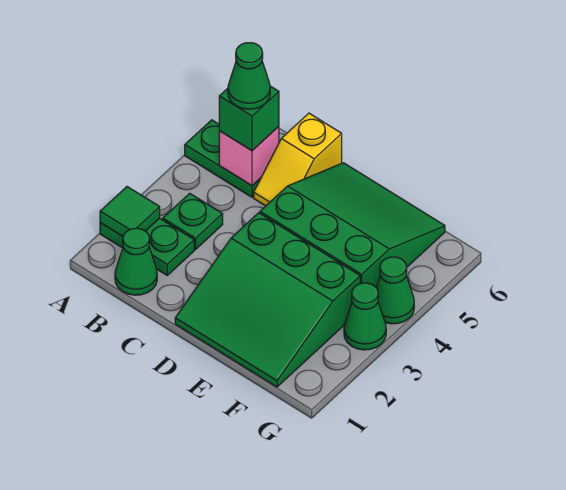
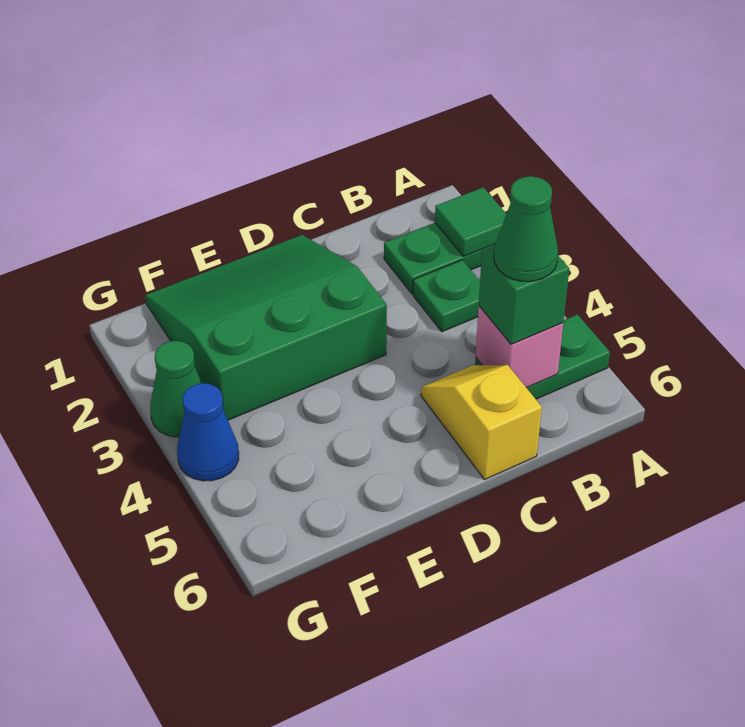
green cone B1 level 1 -> none
green slope D4:F6 level 1 top 4 -> none
green cone G4 level 1 -> blue cone G4 level 1

